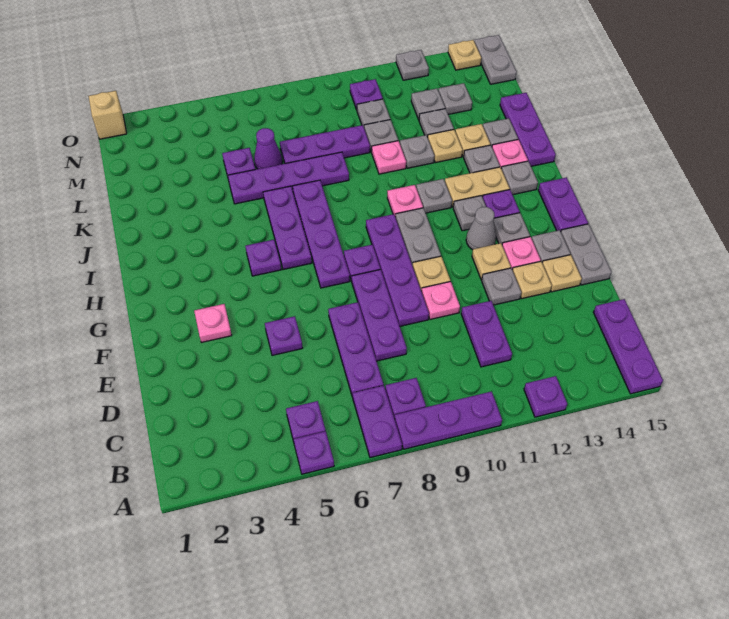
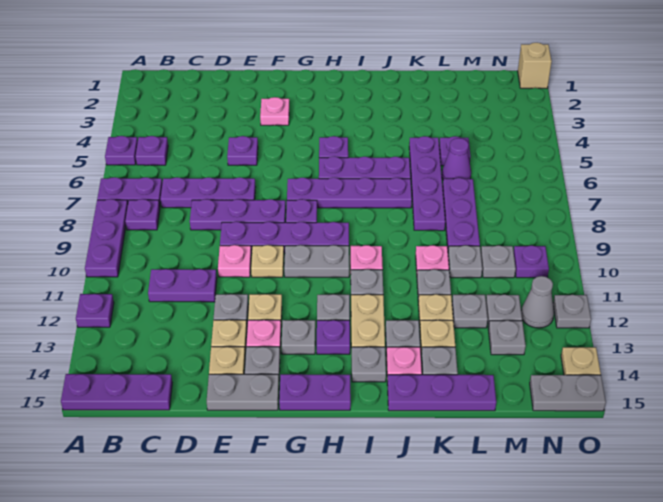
grey cone G12 level 1 -> grey cone N12 level 1

